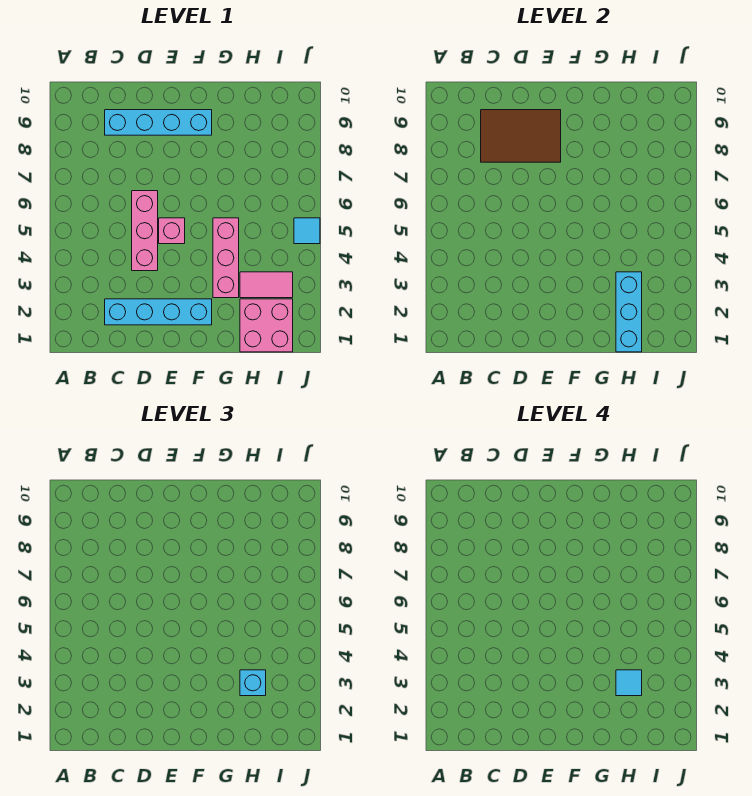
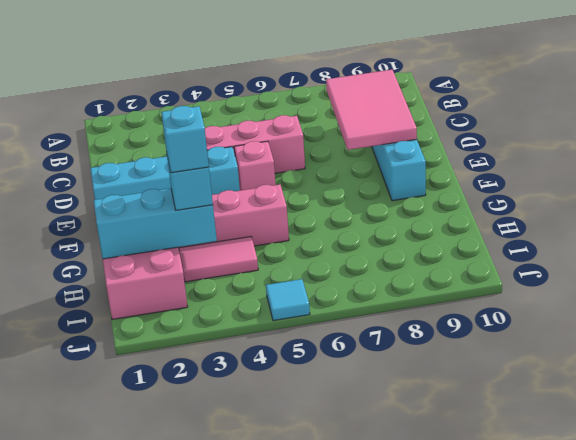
cyan brick C2:F2 level 1 -> cyan brick E1:E4 level 1
brown tile C8:E9 level 2 -> pink tile C8:E9 level 2
pink tile H3:I3 level 1 -> pink tile H3:H4 level 1
cyan tile H3 level 4 -> cyan brick H3 level 4

